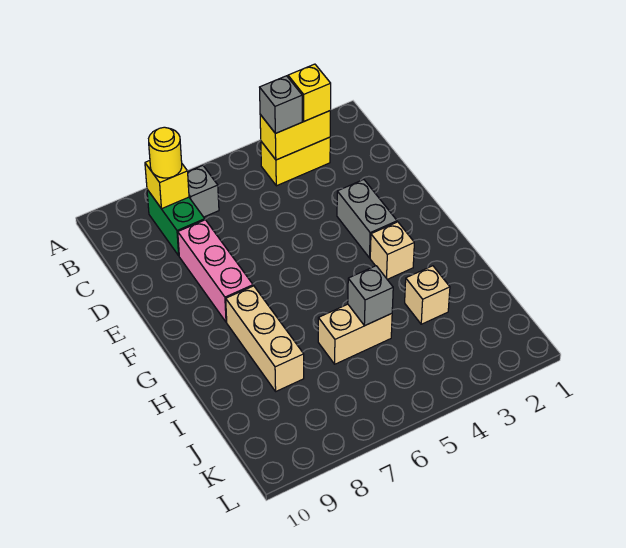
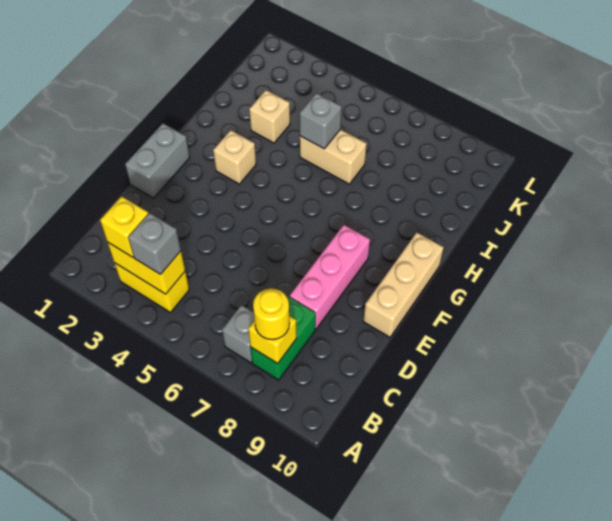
grey brick E3:F3 level 1 -> grey brick E1:F1 level 1
tan brick G8:I8 level 1 -> tan brick E10:G10 level 1

